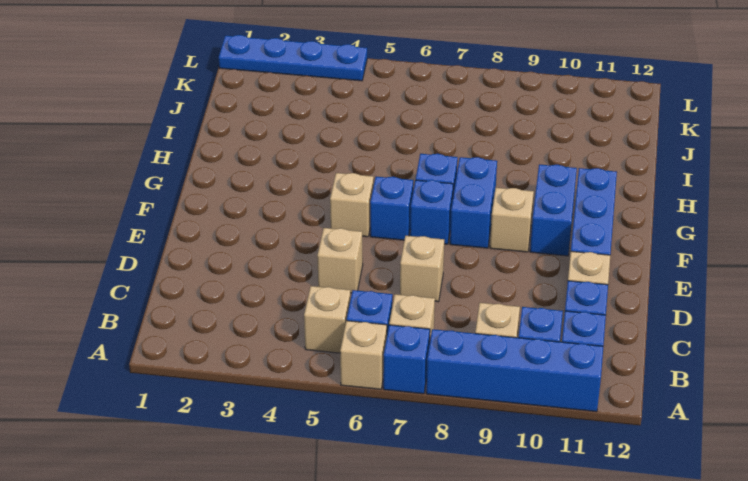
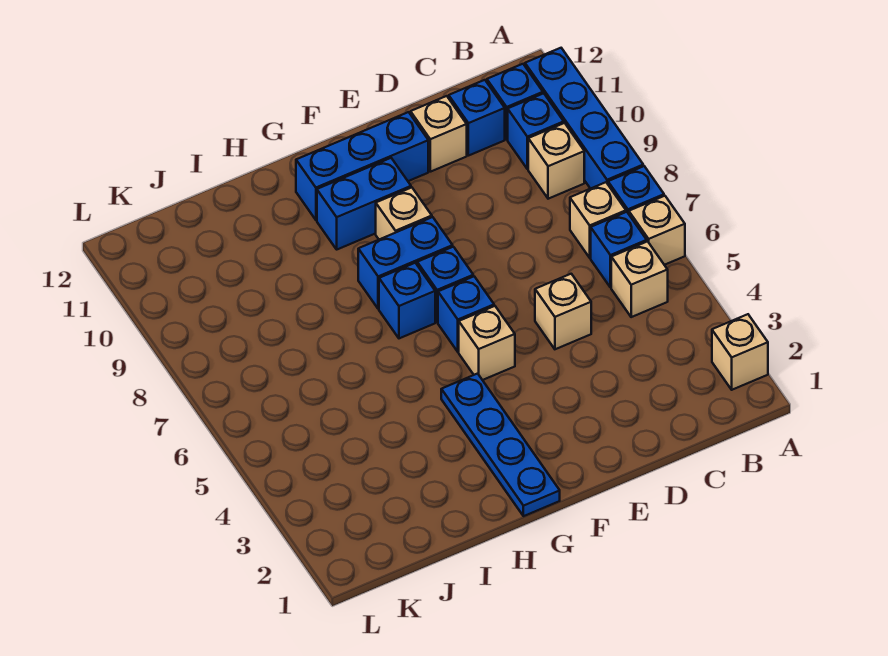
tan brick D7 level 1 -> tan brick A2 level 1
blue plate L1:L4 level 1 -> blue plate G1:G4 level 1

